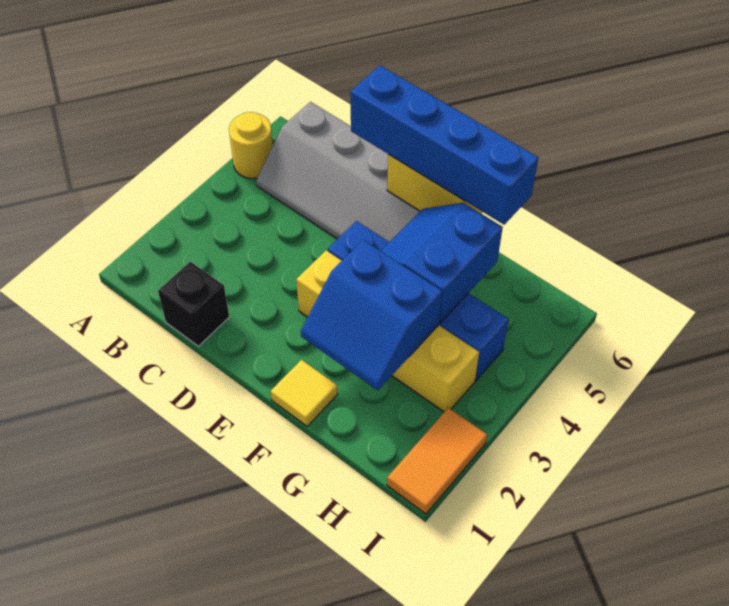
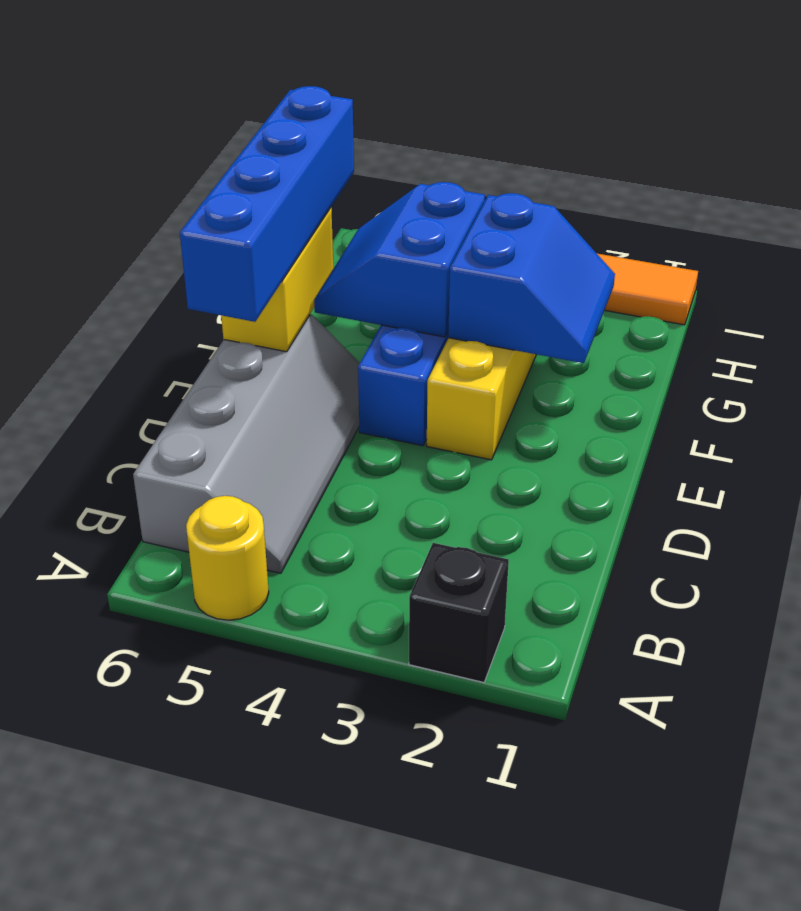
black brick C1 level 1 -> black brick A2 level 1
yellow tile F1 level 1 -> none
blue slope F4:G5 level 2 top G -> blue slope F4:G5 level 2 top 4

